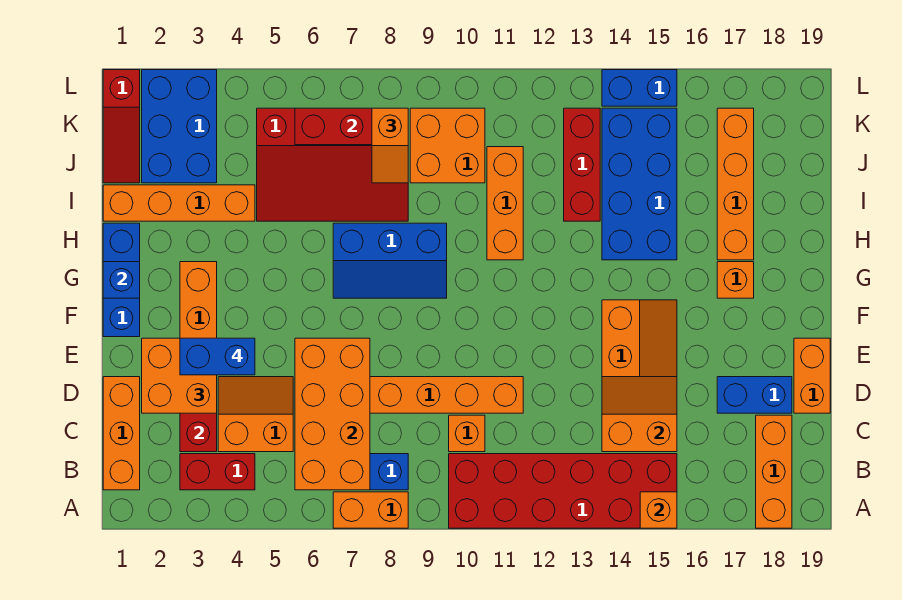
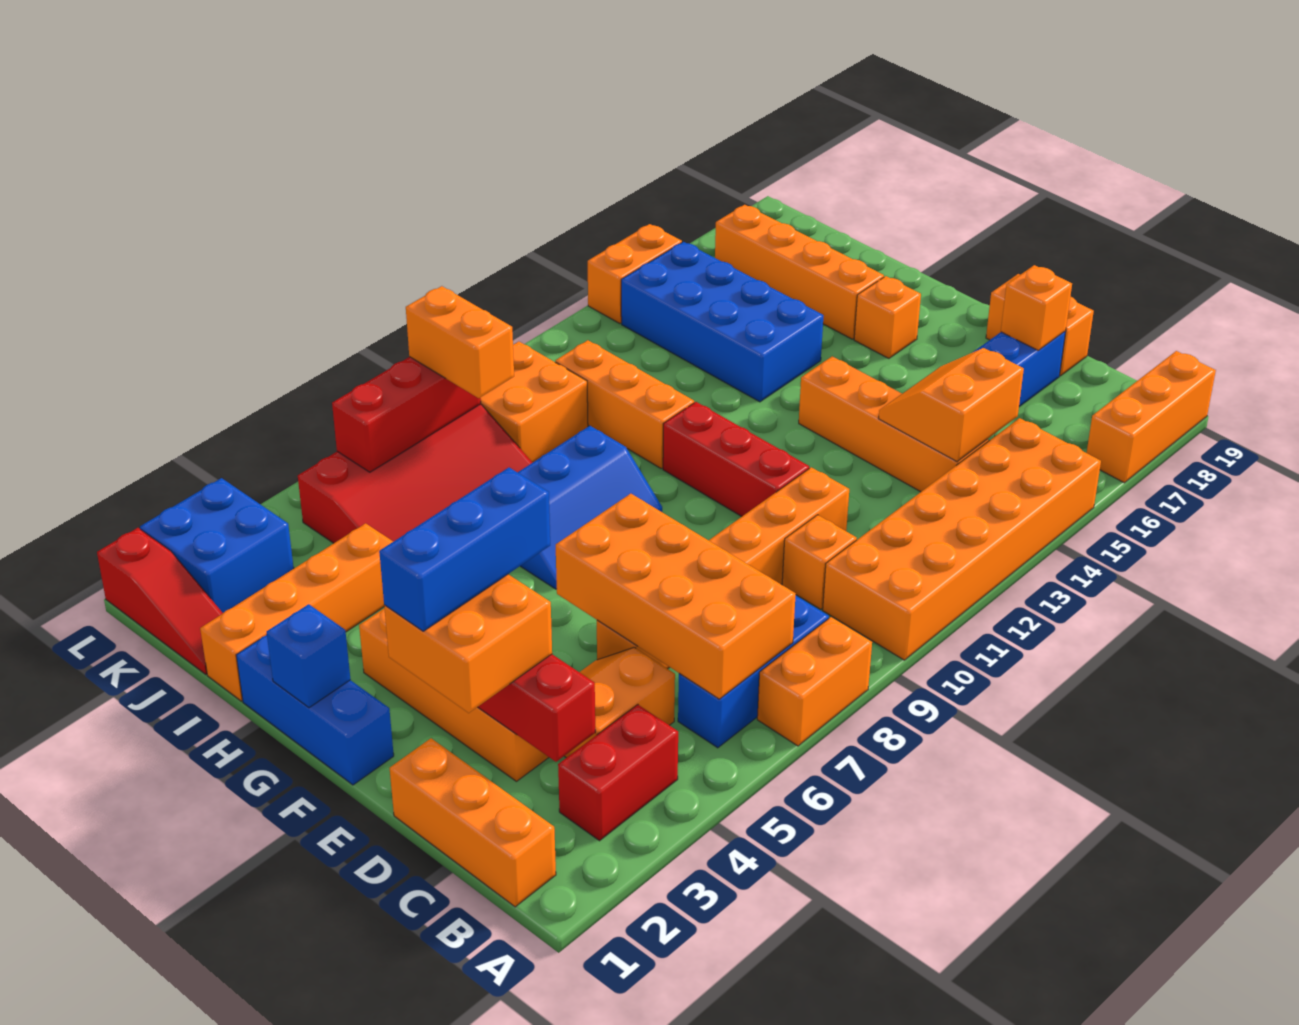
red brick A10:B15 level 1 -> orange brick A10:B15 level 1
orange brick A15 level 2 -> orange brick D18 level 2
orange brick A18:C18 level 1 -> orange brick A17:A19 level 1
blue brick E3:E4 level 4 -> blue brick E2:E4 level 4
red brick I13:K13 level 1 -> red brick E11:G11 level 1
blue brick J2:L3 level 1 -> blue brick K2:L3 level 1
orange slope J8:K8 level 3 top K -> orange brick J8:K8 level 3
blue brick L14:L15 level 1 -> orange brick L14:L15 level 1

